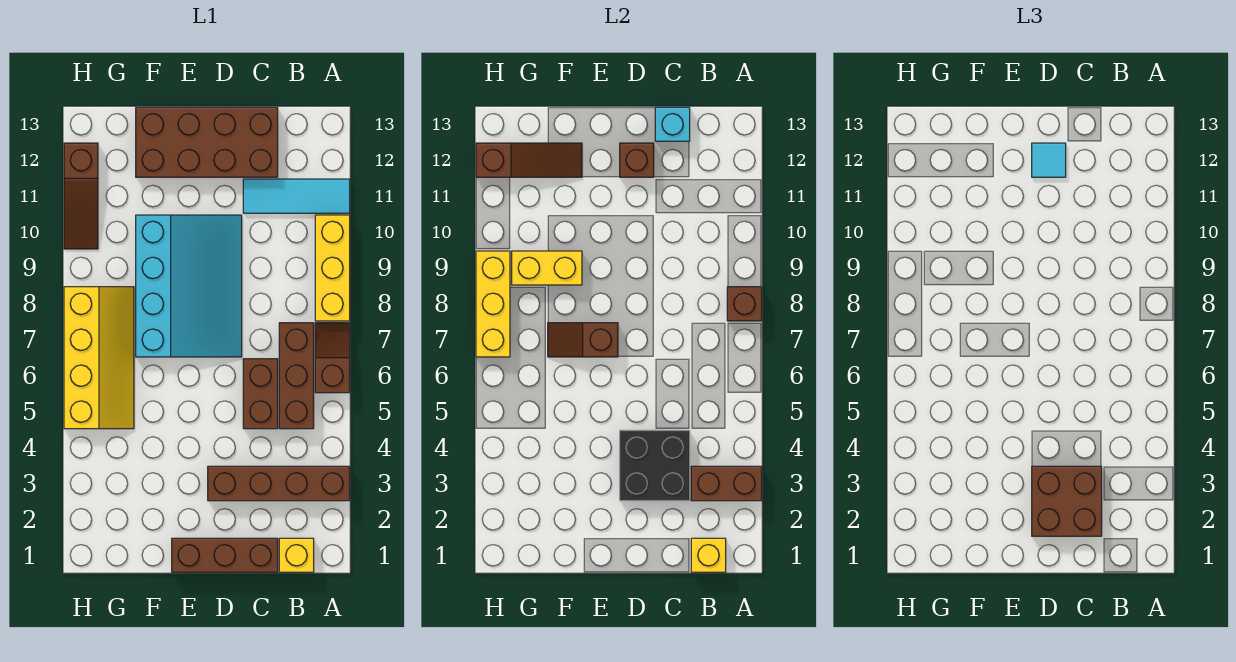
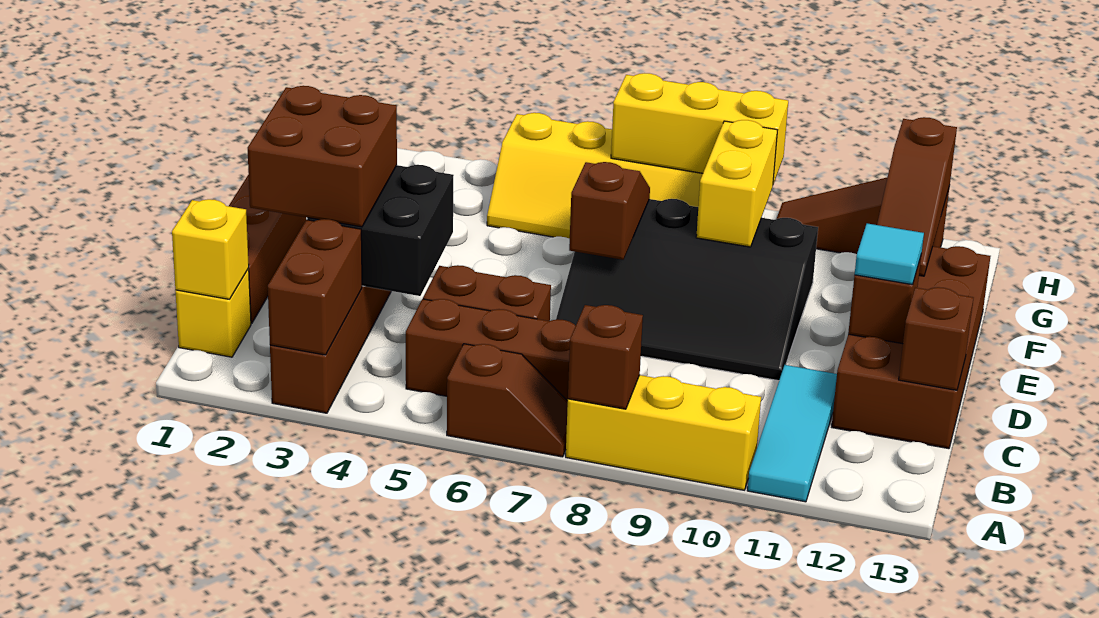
cyan brick C13 level 2 -> brown brick C13 level 2
cyan slope D7:F10 level 1 top F -> black slope D7:F10 level 1 top F

